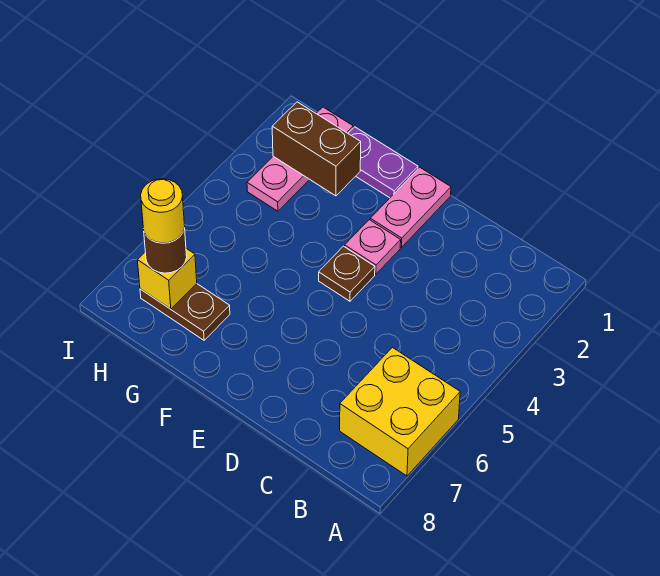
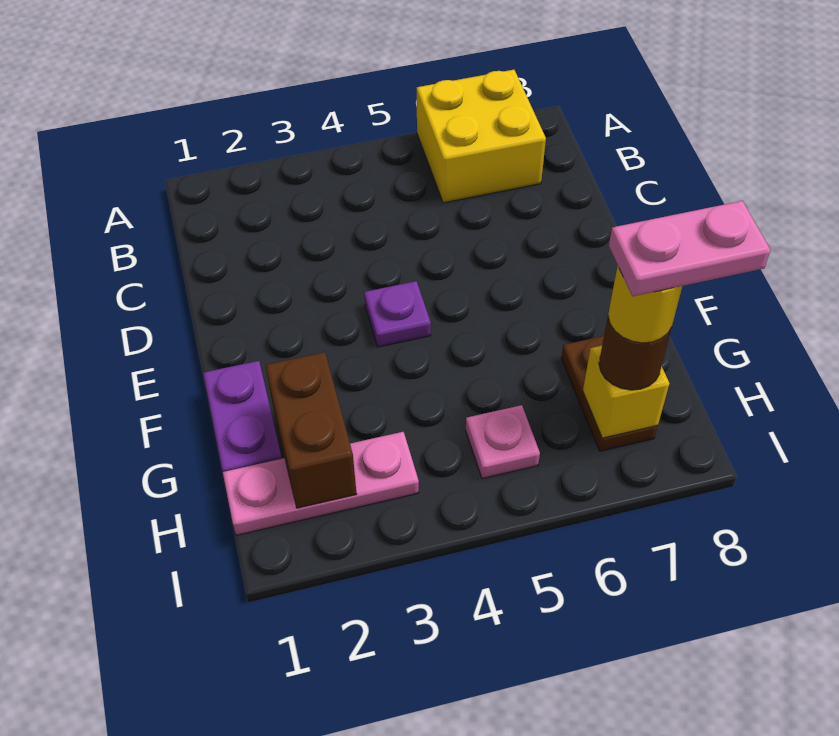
pink plate E1:E2 level 1 -> pink plate H7:H8 level 5
pink plate E3 level 1 -> pink plate H5 level 1
brown plate E4 level 1 -> purple plate E4 level 1

